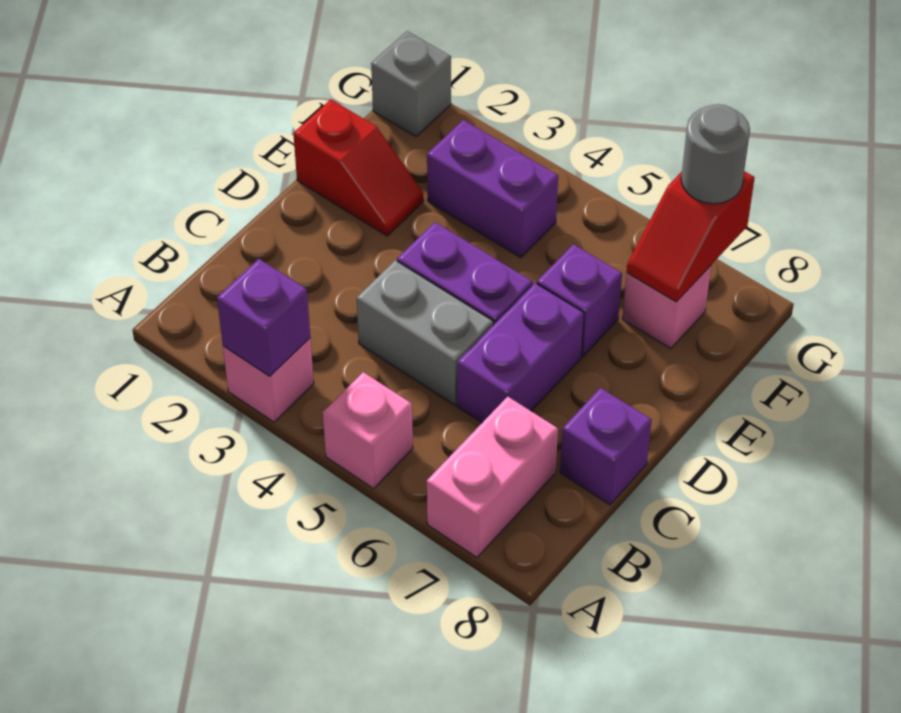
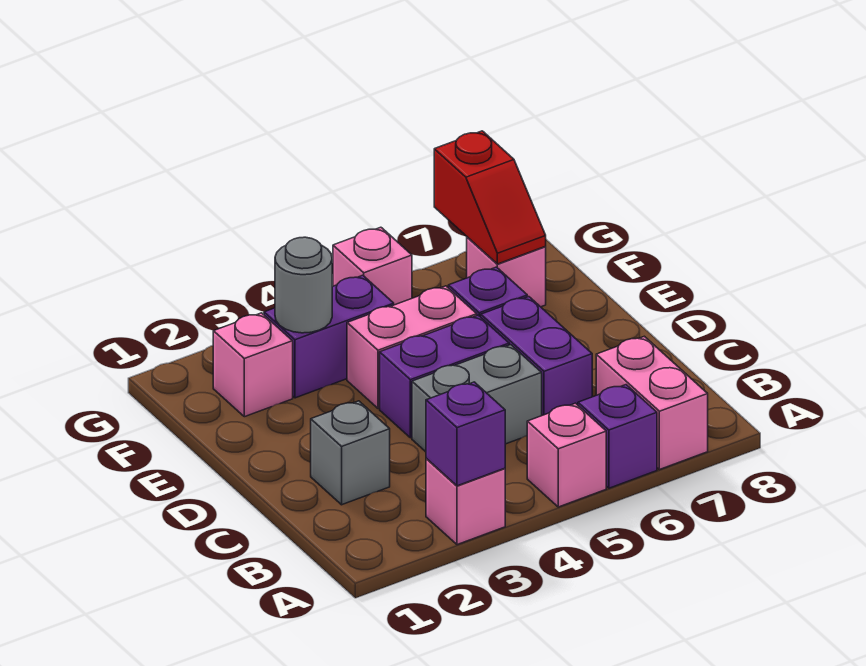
purple brick C8 level 1 -> purple brick A6 level 1
red slope E1:E2 level 1 top 1 -> none
none -> pink brick E4:E5 level 1
none -> pink brick F2 level 1
grey brick G1 level 1 -> grey brick C2 level 1
none -> pink brick G5 level 1
grey round brick G7 level 3 -> grey round brick F3 level 2

